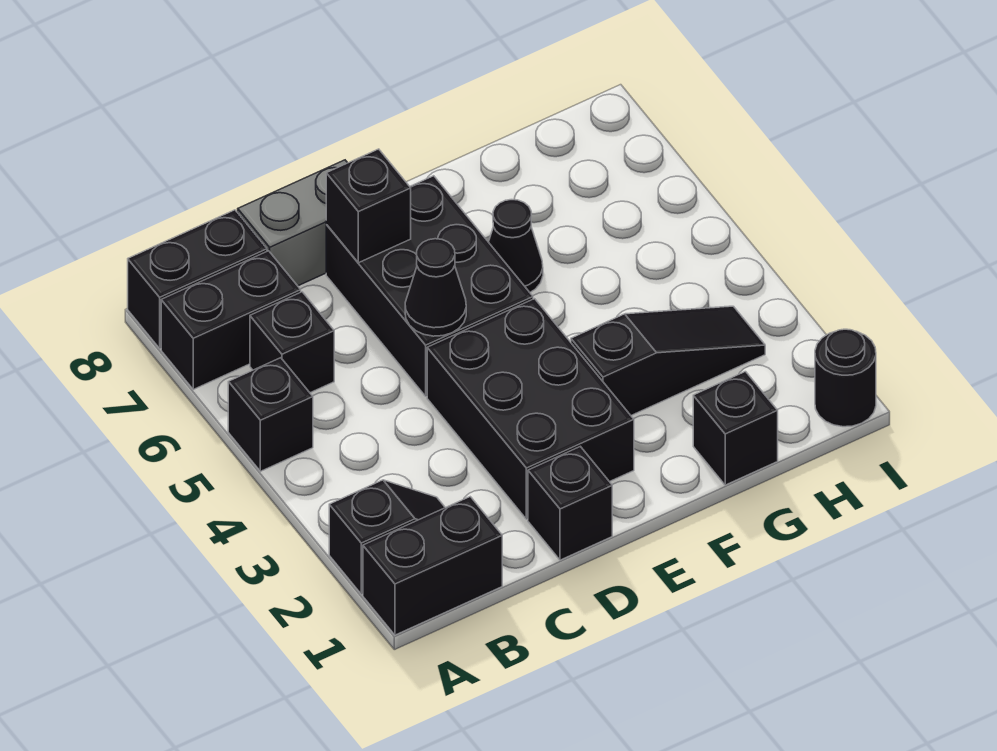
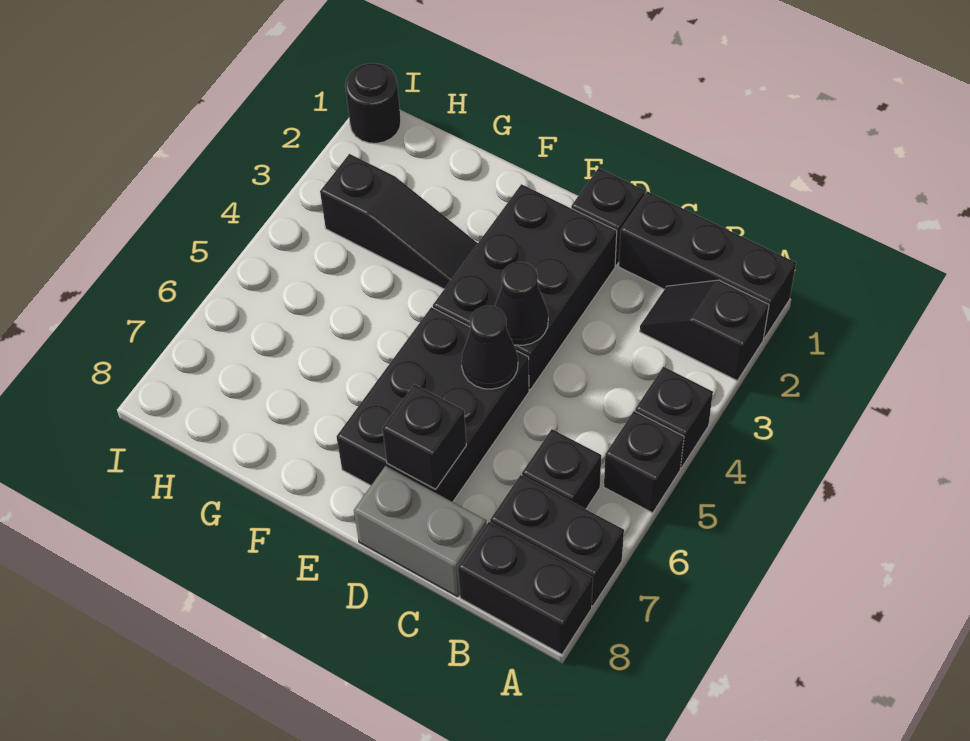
black brick A1:B1 level 1 -> black brick A1:C1 level 1
black slope F3:H3 level 1 top F -> black slope F3:H3 level 1 top H
black cone F6 level 1 -> black cone D4 level 2
black brick G1 level 1 -> black brick A4 level 1

